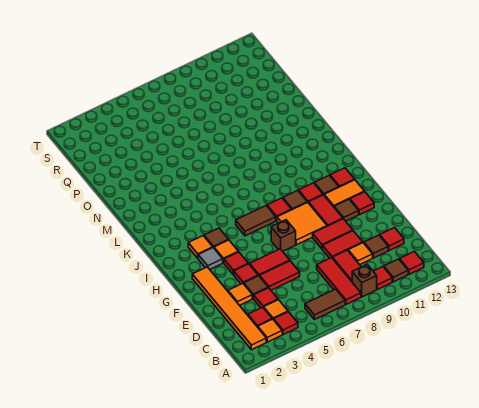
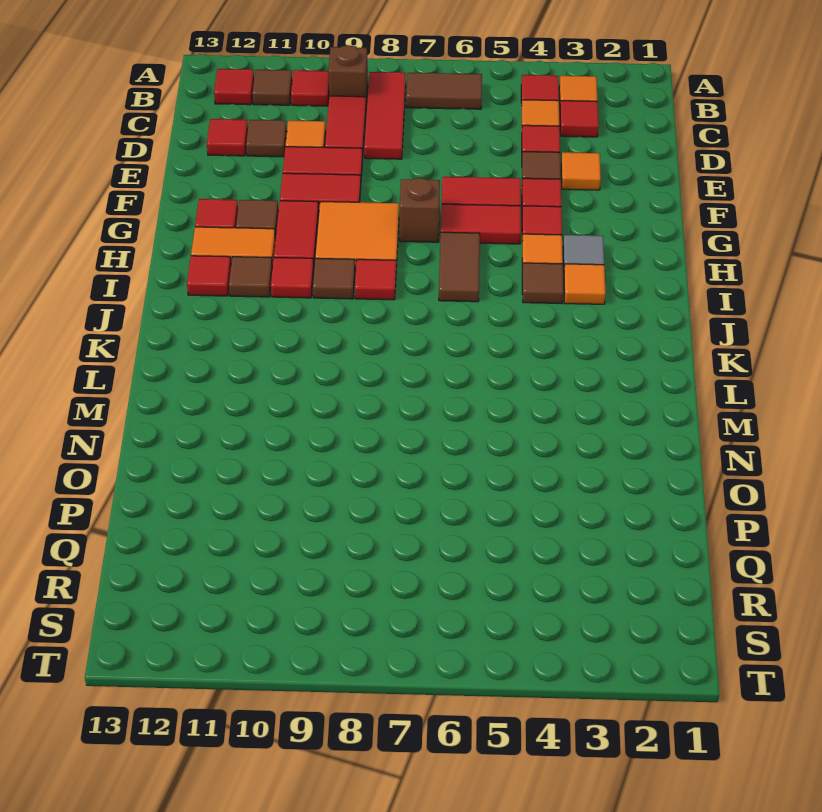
orange tile B2:G2 level 1 -> none
red tile E5:E6 level 1 -> red tile G5:G6 level 1
brown tile I6:I7 level 1 -> brown tile H6:I6 level 1

